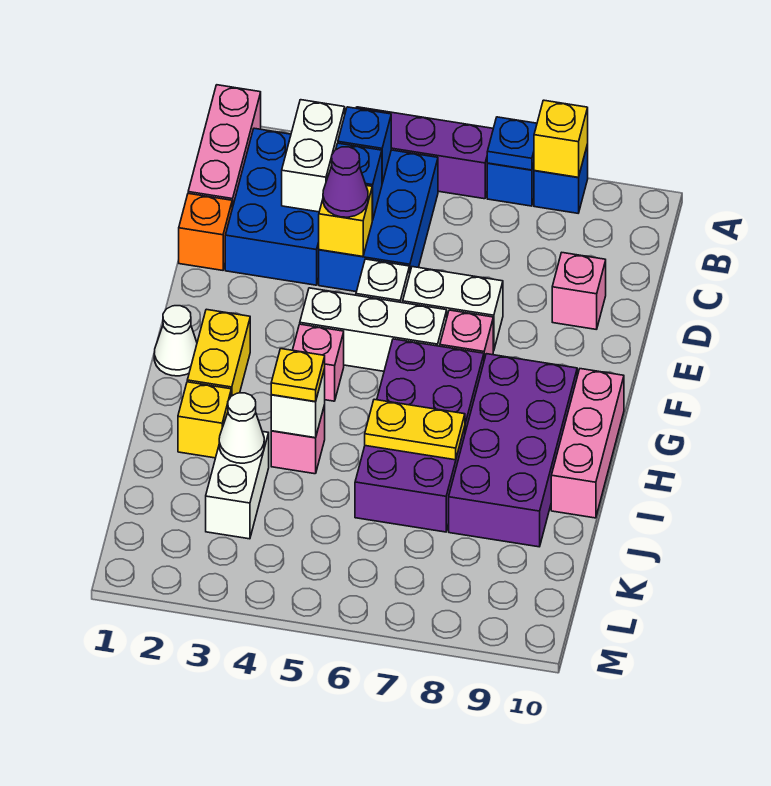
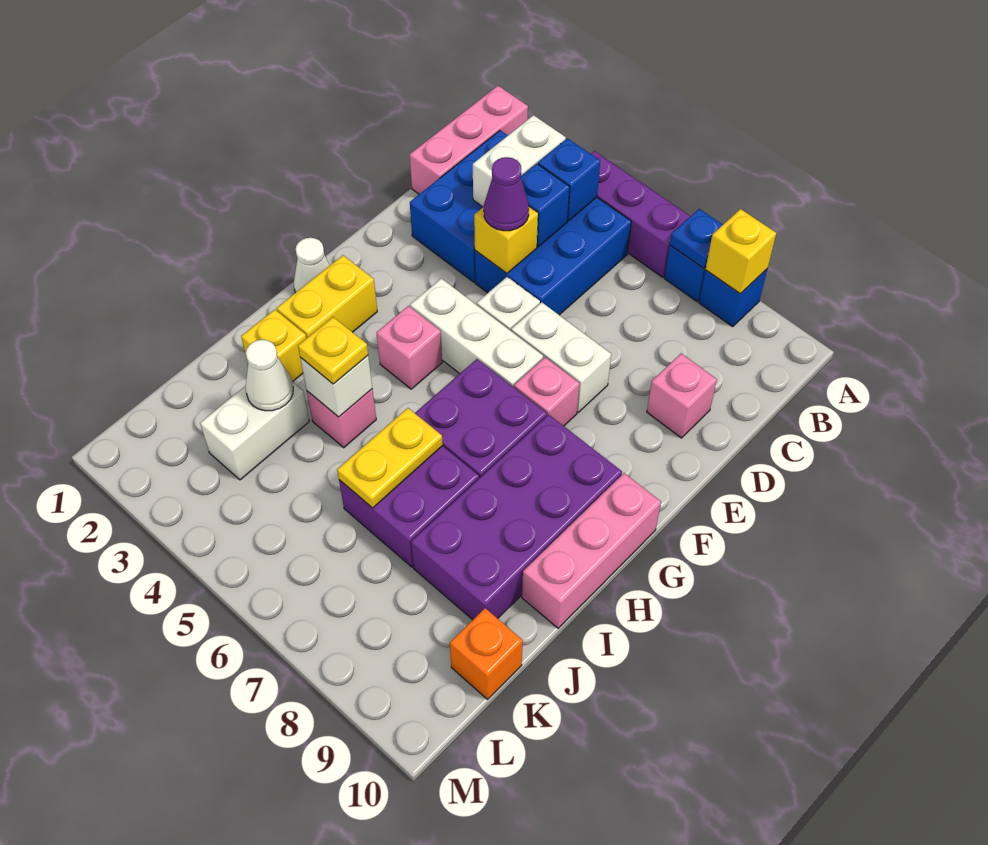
orange brick D1 level 1 -> orange brick K10 level 1
yellow plate I6:I7 level 2 -> yellow plate I6:J6 level 2

